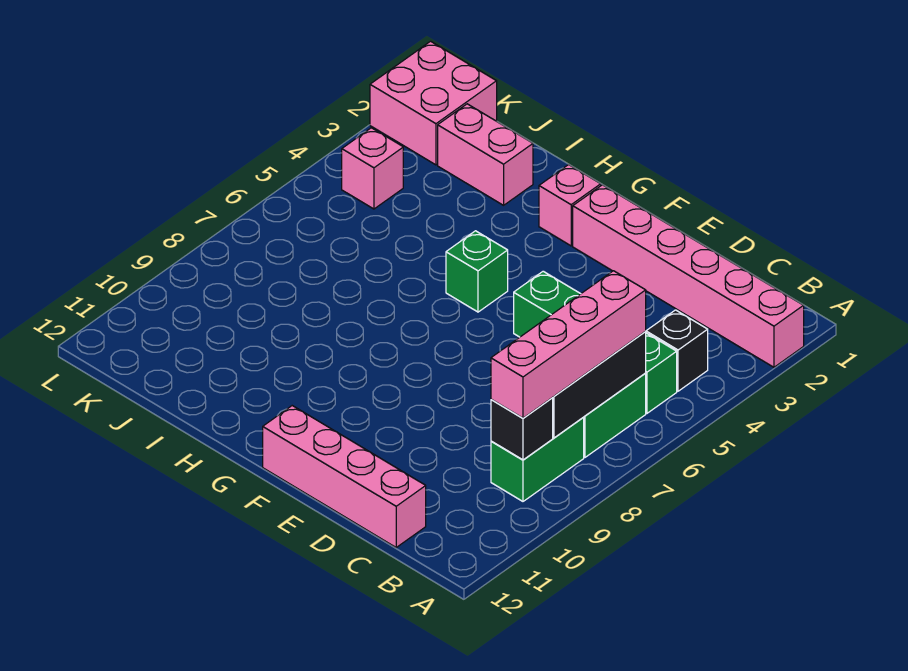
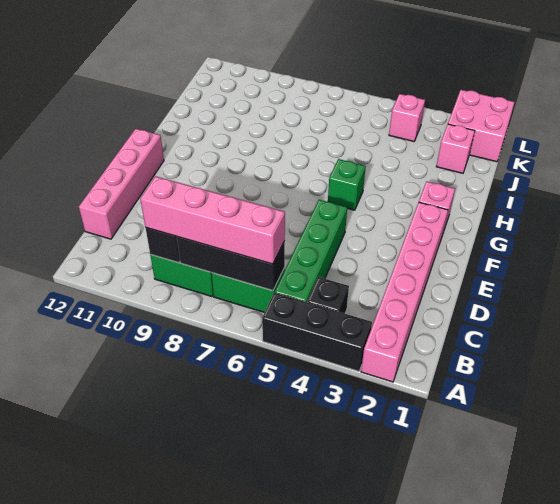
none -> black brick A3:A5 level 1
pink brick I2:J2 level 1 -> pink brick J2 level 1

